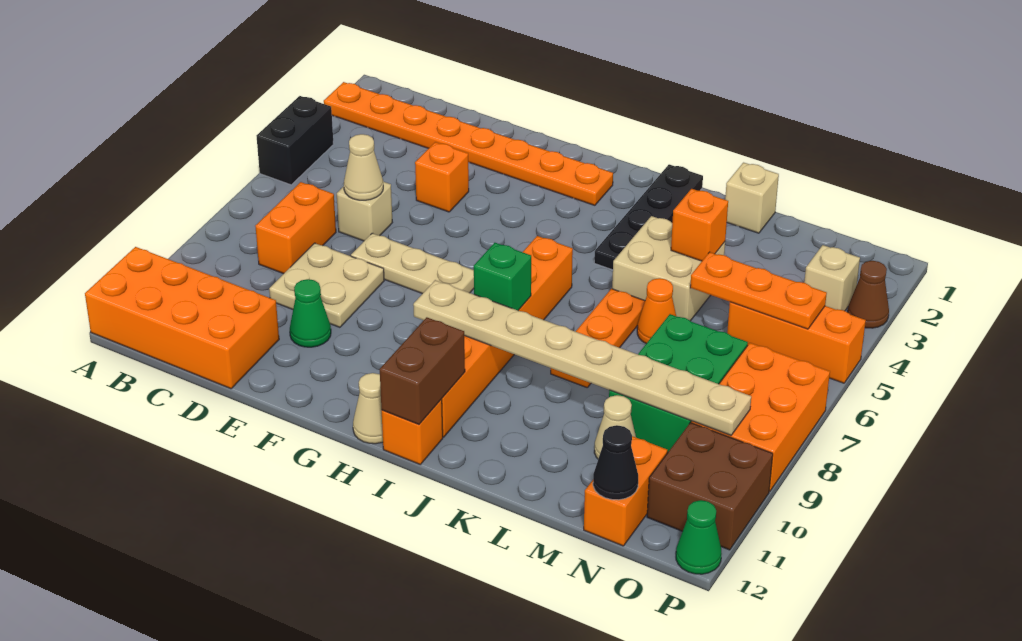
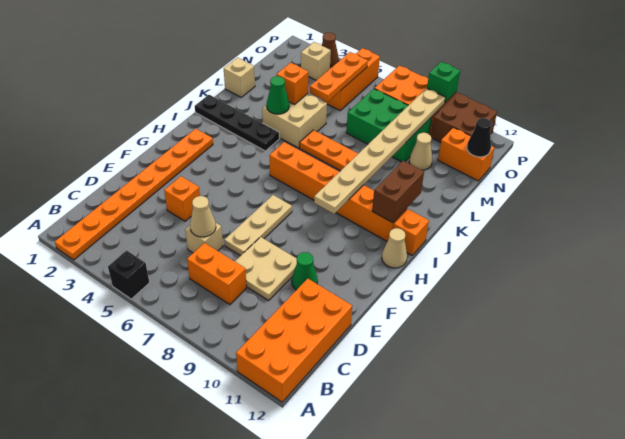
black brick A4:A5 level 1 -> black brick A5 level 1
green brick I8 level 2 -> green brick P9 level 2
brown brick I11:I12 level 2 -> brown brick I11:J11 level 2
orange cone L6 level 1 -> none
green cone P12 level 1 -> green cone K4 level 2

